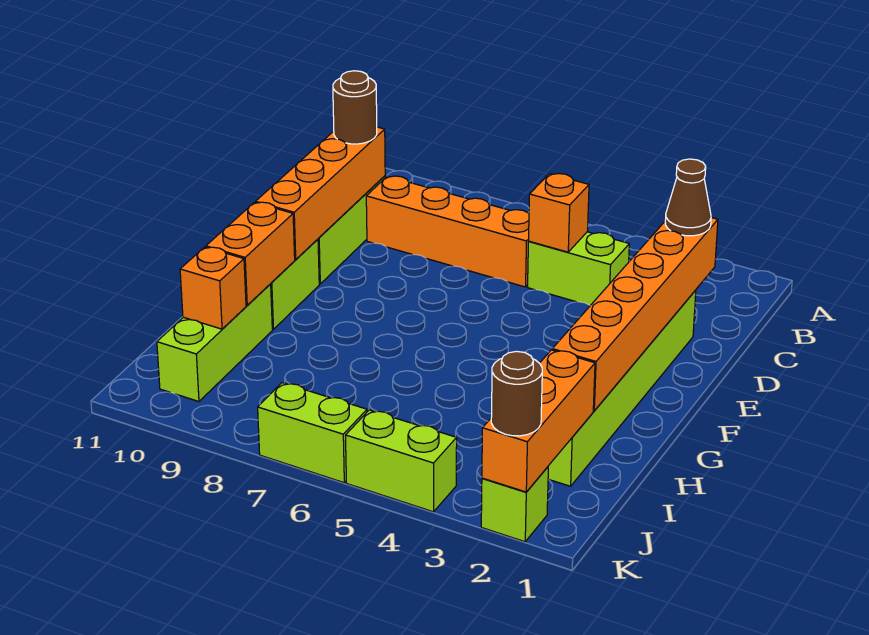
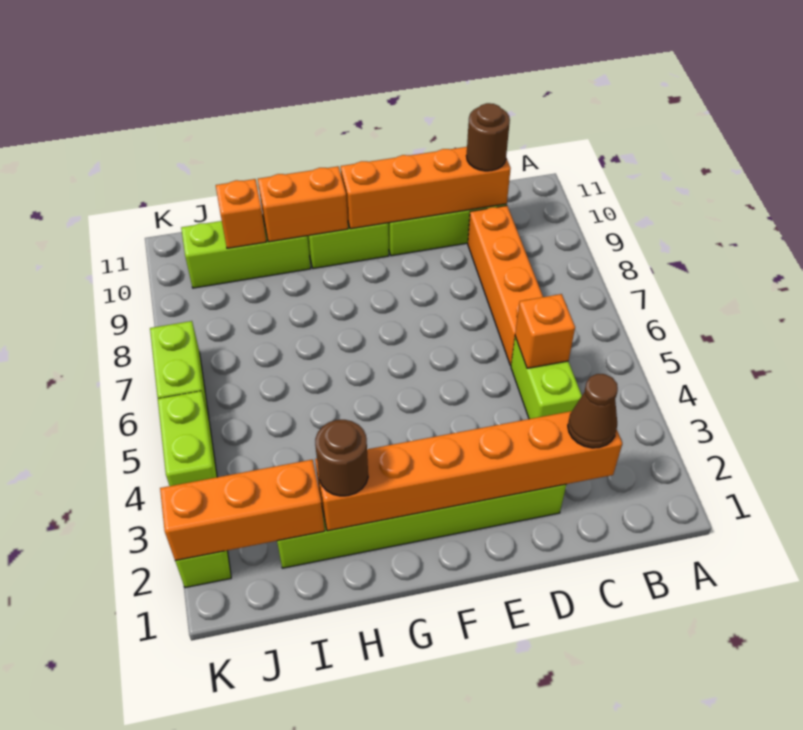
brown round brick K2 level 3 -> brown round brick H2 level 3

